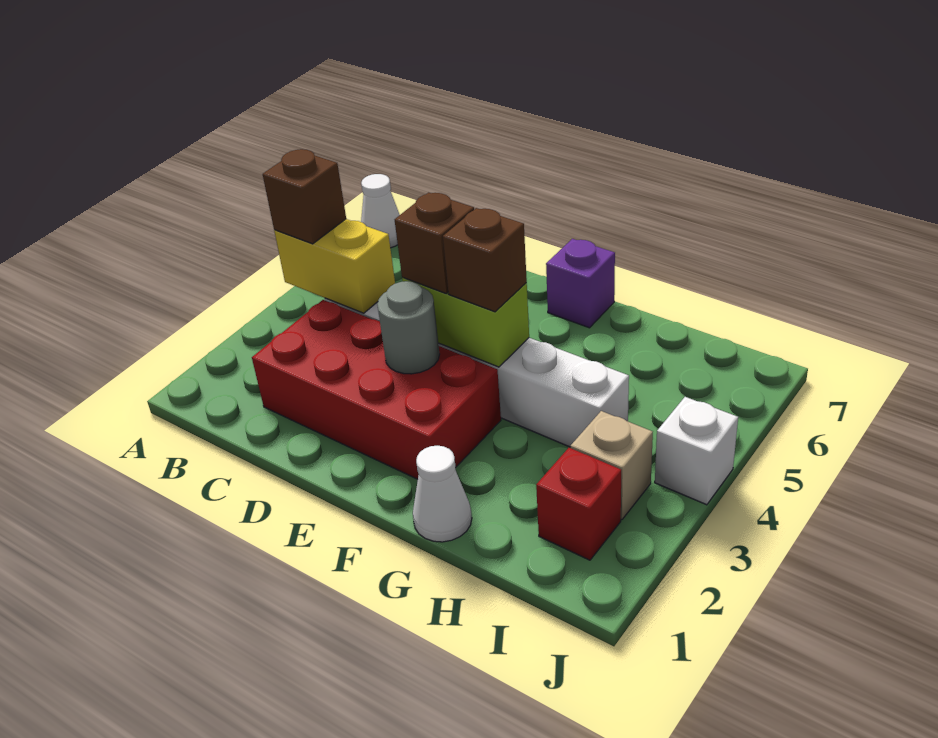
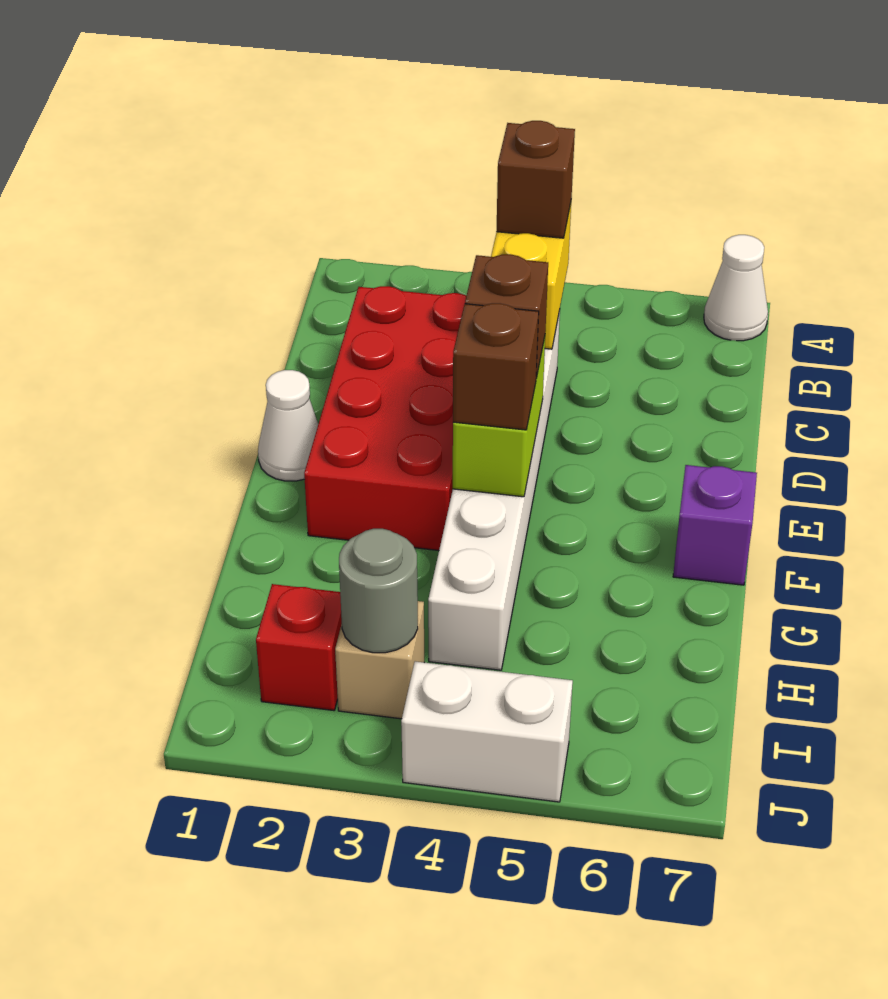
grey round brick E3 level 2 -> grey round brick I3 level 2
white cone G1 level 1 -> white cone E1 level 1
white brick J4 level 1 -> white brick J4:J5 level 1

